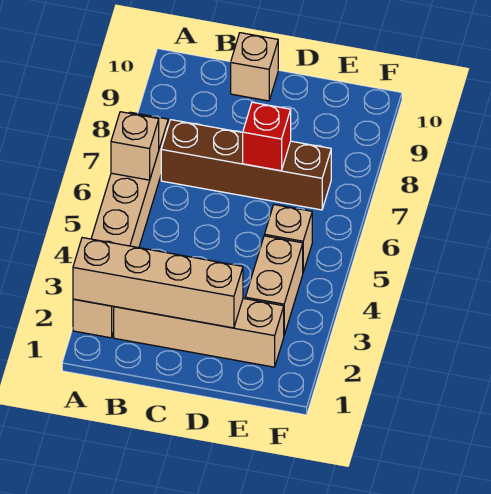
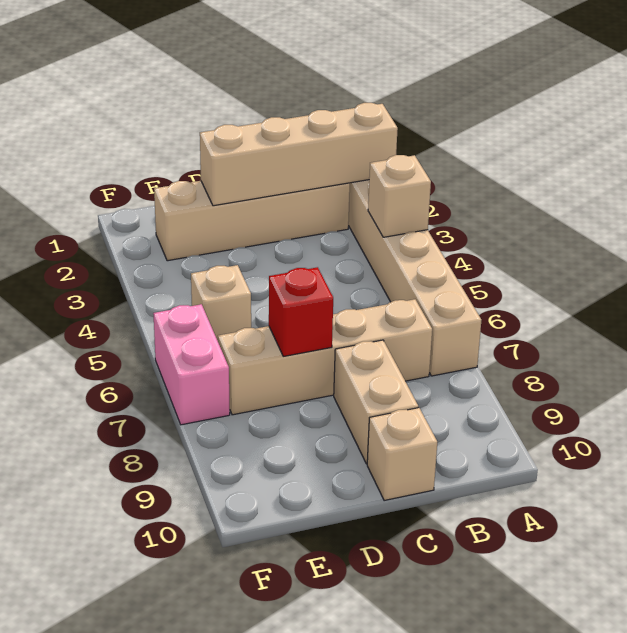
tan brick A6 level 2 -> tan brick A4 level 2
brown brick B7:E7 level 1 -> tan brick B7:E7 level 1
tan brick E3:E4 level 1 -> tan brick C8:C9 level 1
none -> pink brick F6:F7 level 1

